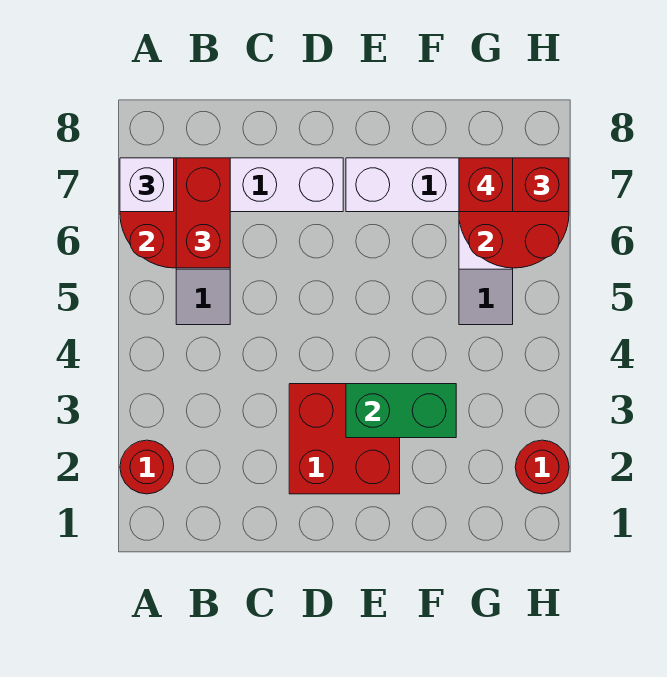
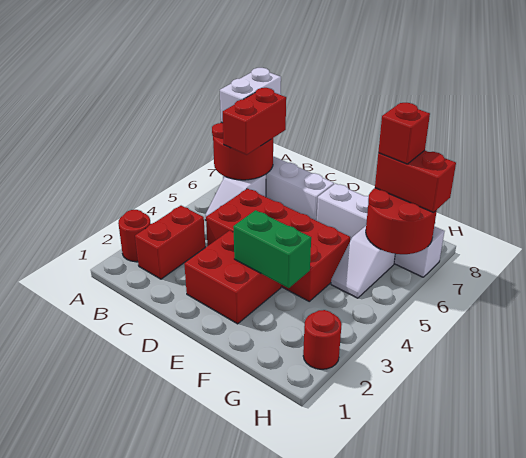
white brick A7 level 3 -> white brick A7:A8 level 3
none -> red brick B2:B3 level 1
none -> red brick C4:F5 level 1

